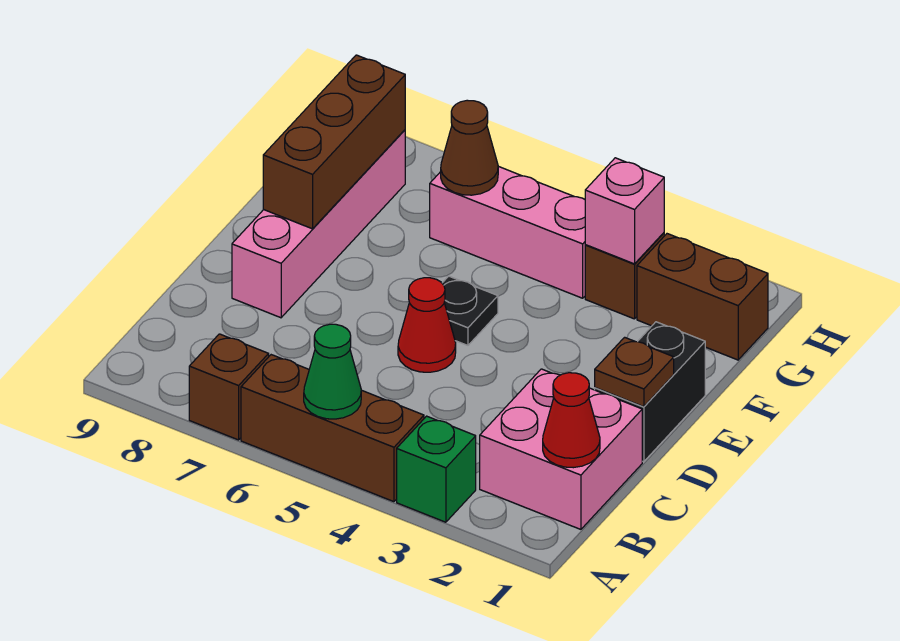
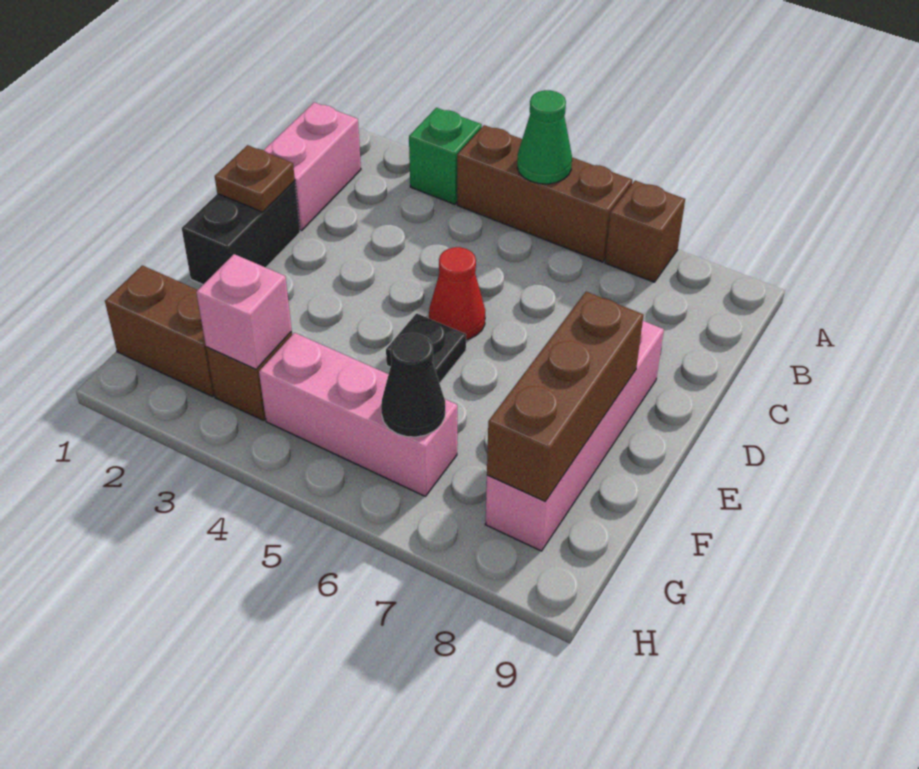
pink brick B1:C2 level 1 -> pink brick B1:C1 level 1
red cone B1 level 2 -> none
brown cone G6 level 2 -> black cone G6 level 2

